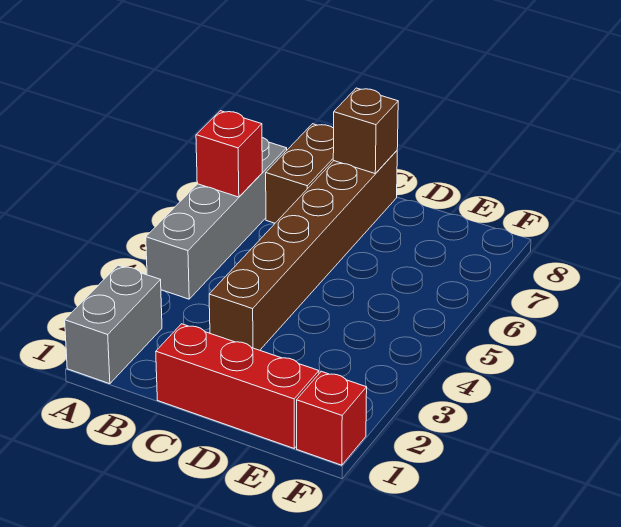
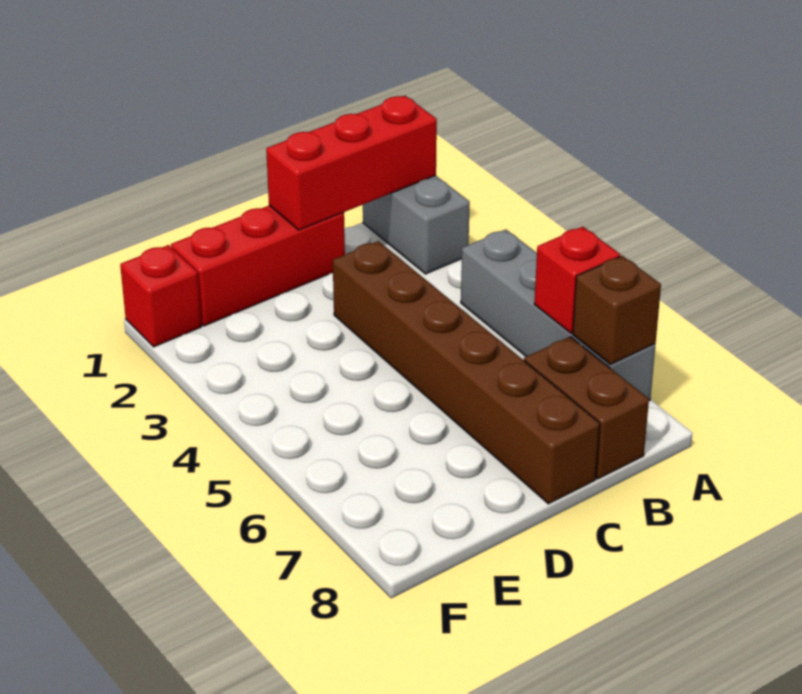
none -> red brick A1:C1 level 2
brown brick C8 level 2 -> brown brick A7 level 2

